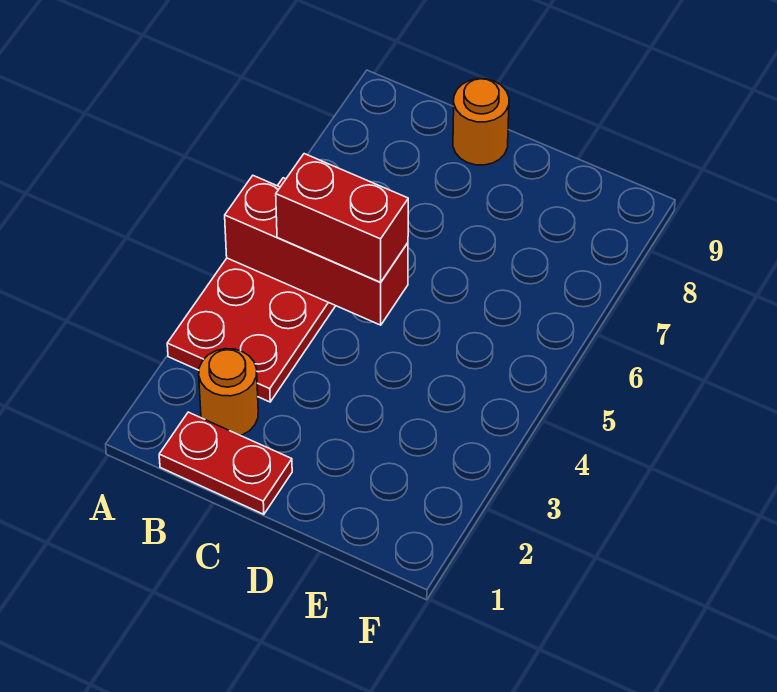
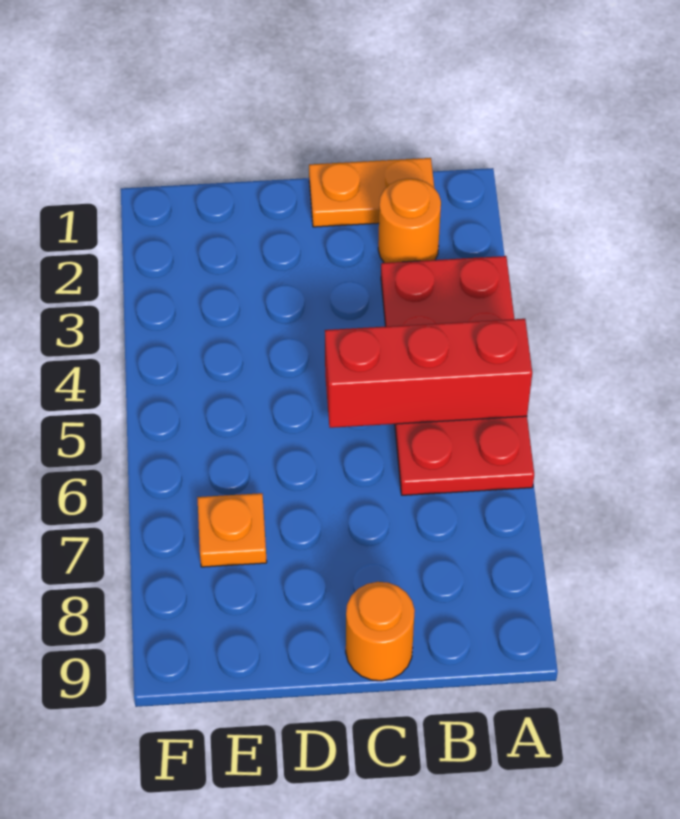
red plate B1:C1 level 1 -> orange plate B1:C1 level 1
red brick B5:C5 level 3 -> none
none -> orange plate E7 level 1

